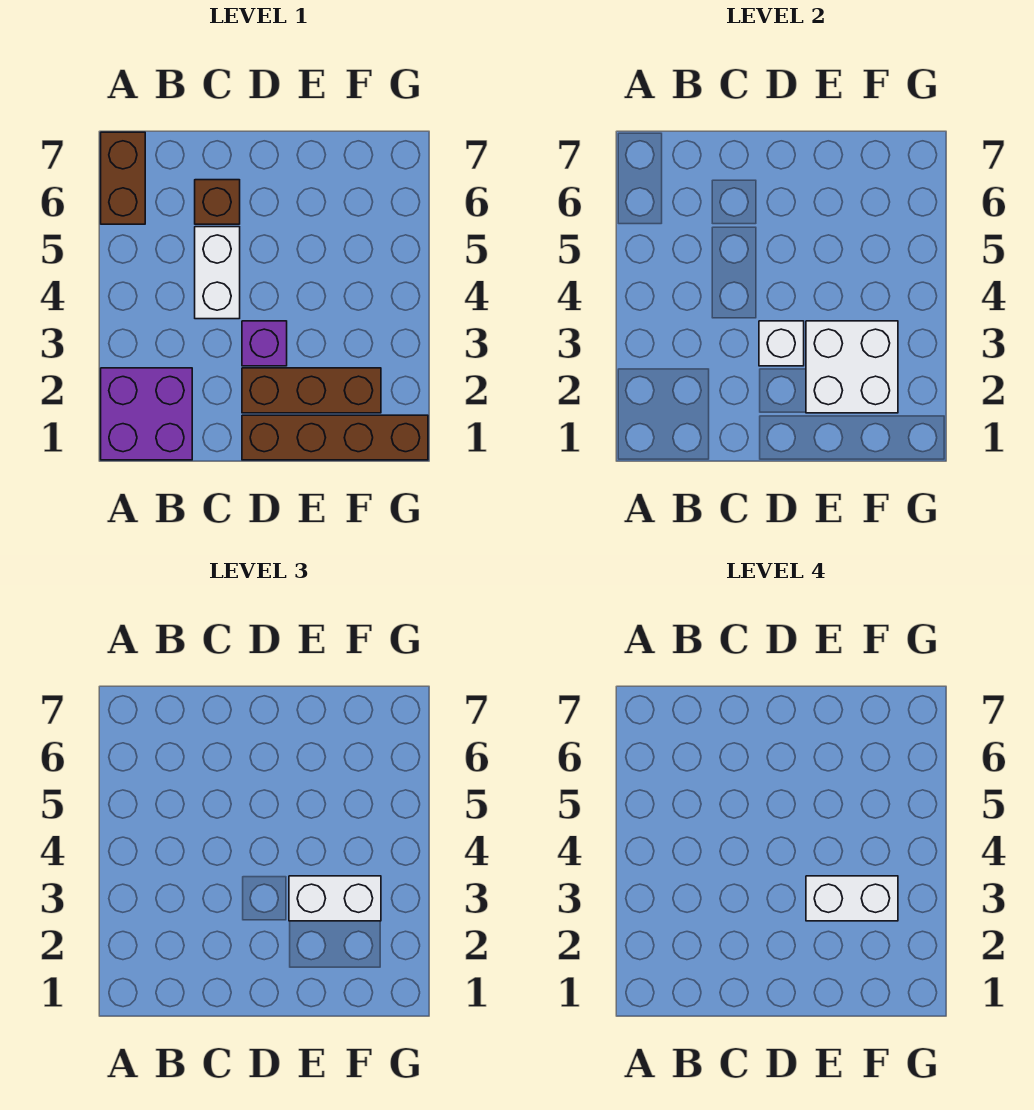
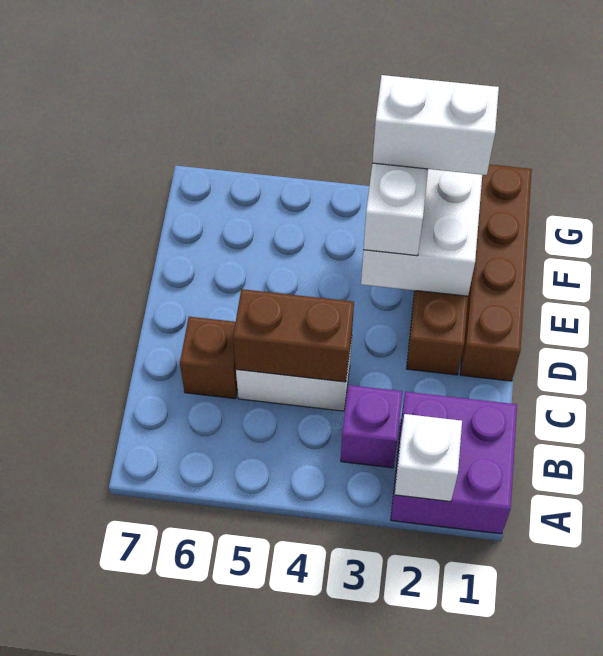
brown brick A6:A7 level 1 -> brown brick C4:C5 level 2
purple brick D3 level 1 -> purple brick B3 level 1
white brick D3 level 2 -> white brick A2 level 2
white brick E3:F3 level 4 -> white brick F2:F3 level 4

